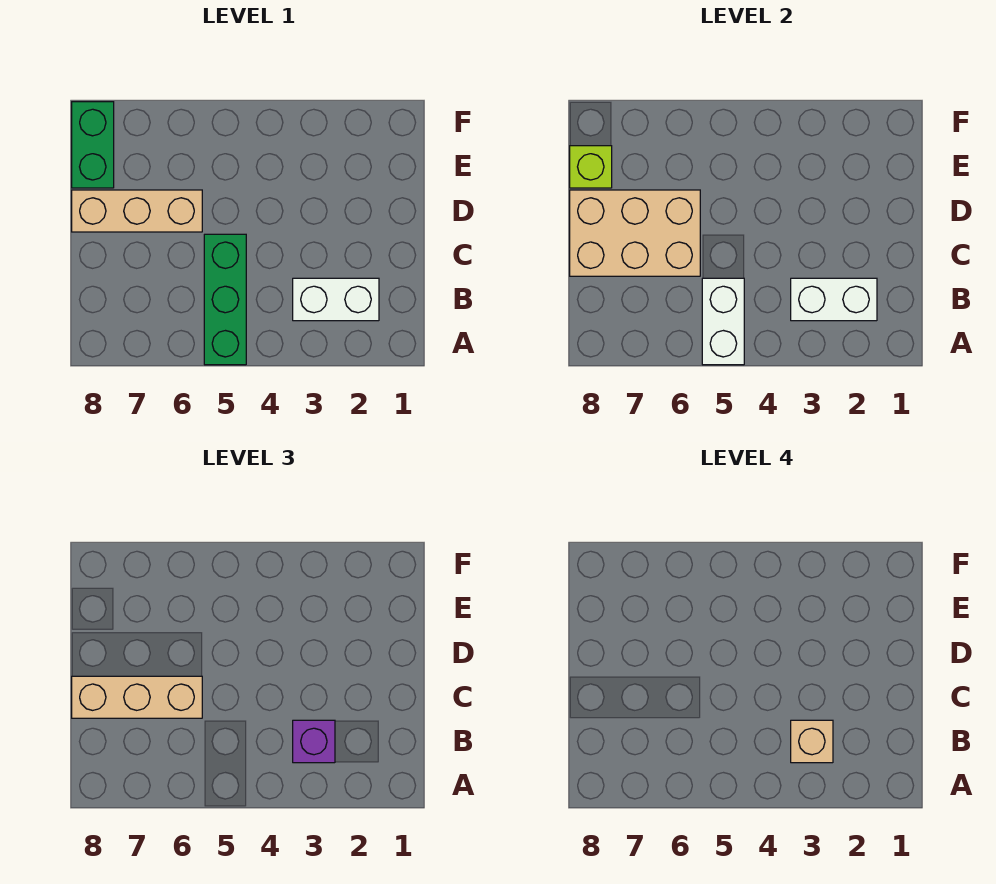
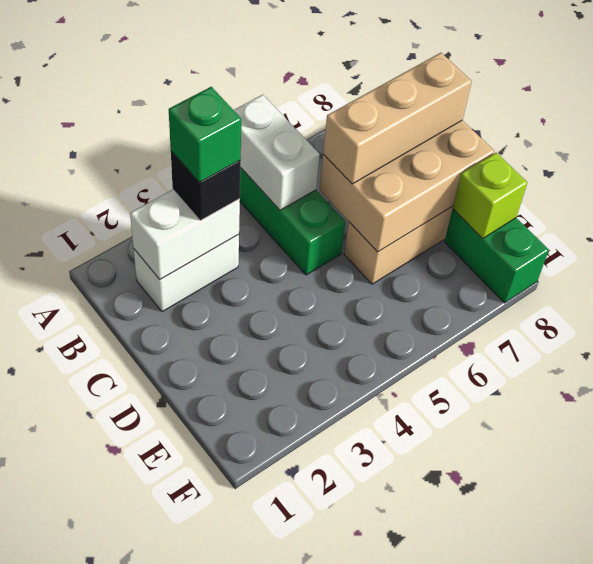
purple brick B3 level 3 -> black brick B3 level 3
tan brick B3 level 4 -> green brick B3 level 4

